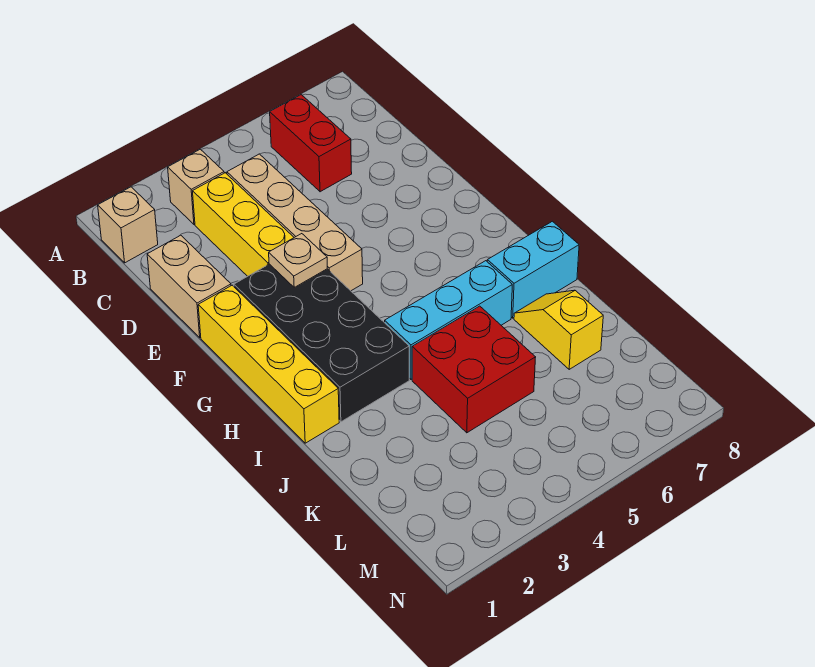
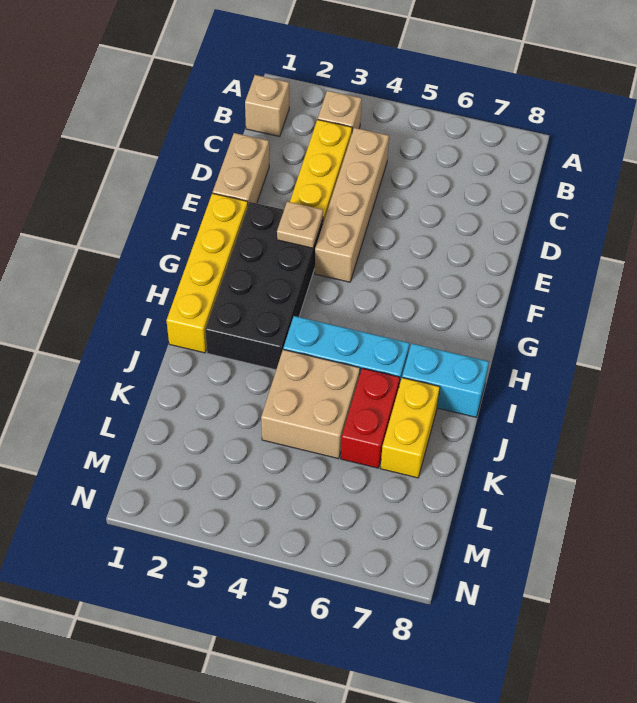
red brick B6:C6 level 1 -> red brick J6:K6 level 1
red brick J4:K5 level 1 -> tan brick J4:K5 level 1
yellow slope J7:K7 level 1 top K -> yellow brick J7:K7 level 1

